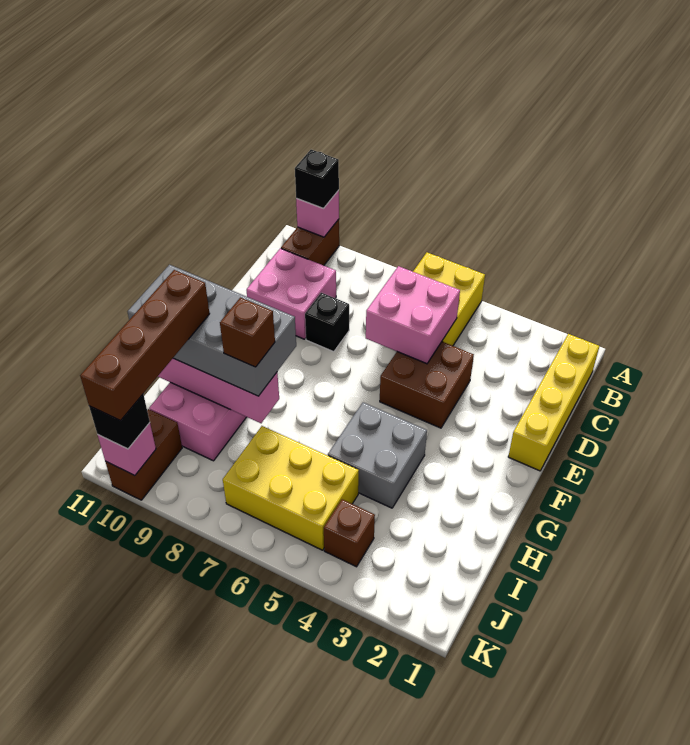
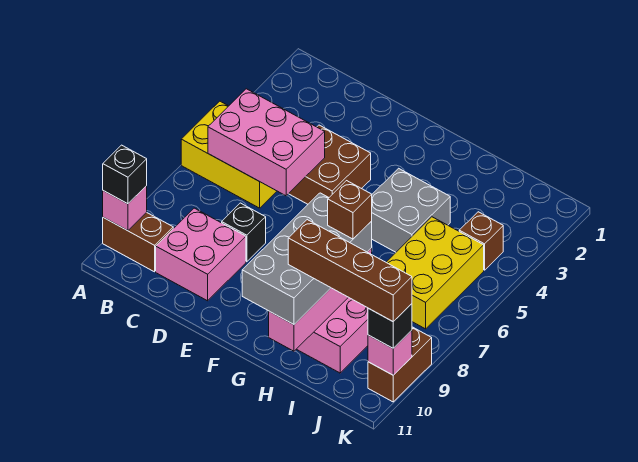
yellow brick B1:E1 level 1 -> none
pink brick C5:D6 level 2 -> pink brick B5:D6 level 2
brown brick J10:K10 level 1 -> brown brick K9:K10 level 1

